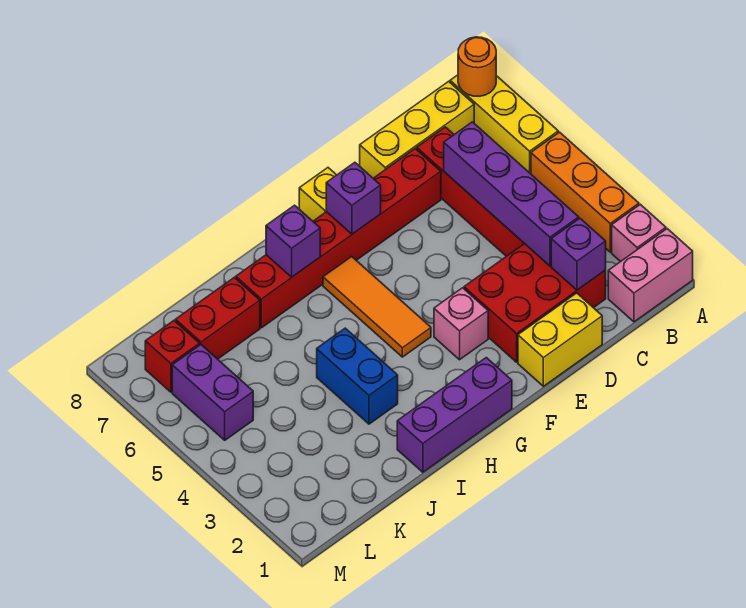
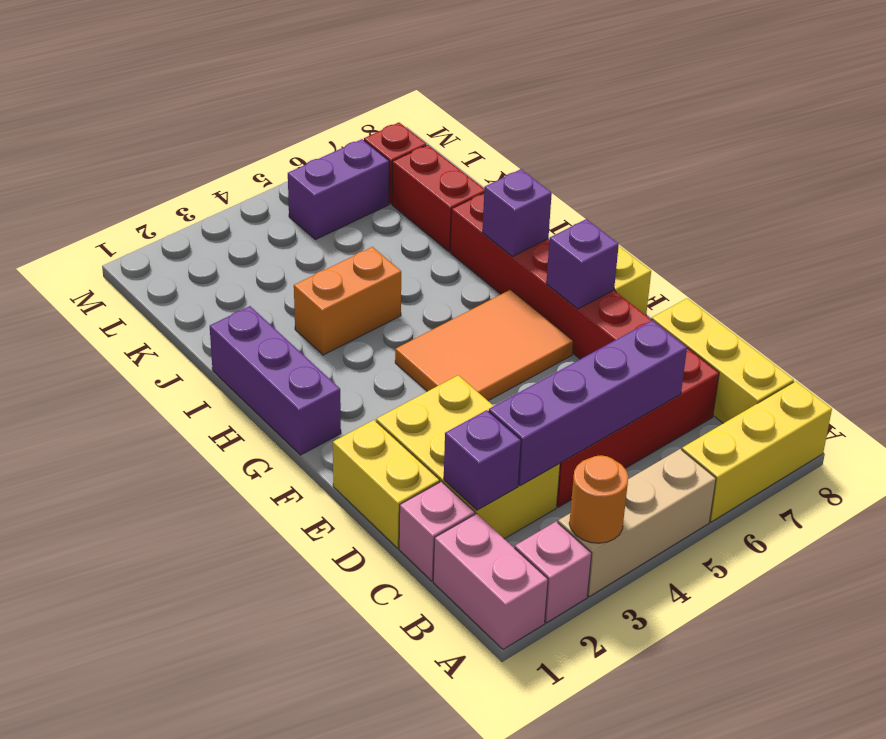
orange brick A3:A5 level 1 -> tan brick A3:A5 level 1
orange round brick A8 level 2 -> orange round brick A3 level 2
red brick C2:E3 level 1 -> yellow brick C2:E3 level 1
pink brick F3 level 1 -> pink brick C1 level 1
orange tile G4:G6 level 1 -> orange tile F4:G6 level 1
blue brick I3:I4 level 1 -> orange brick I3:I4 level 1

